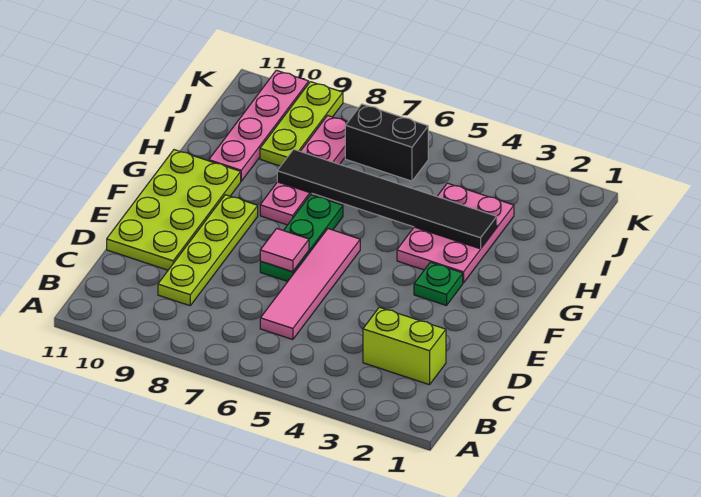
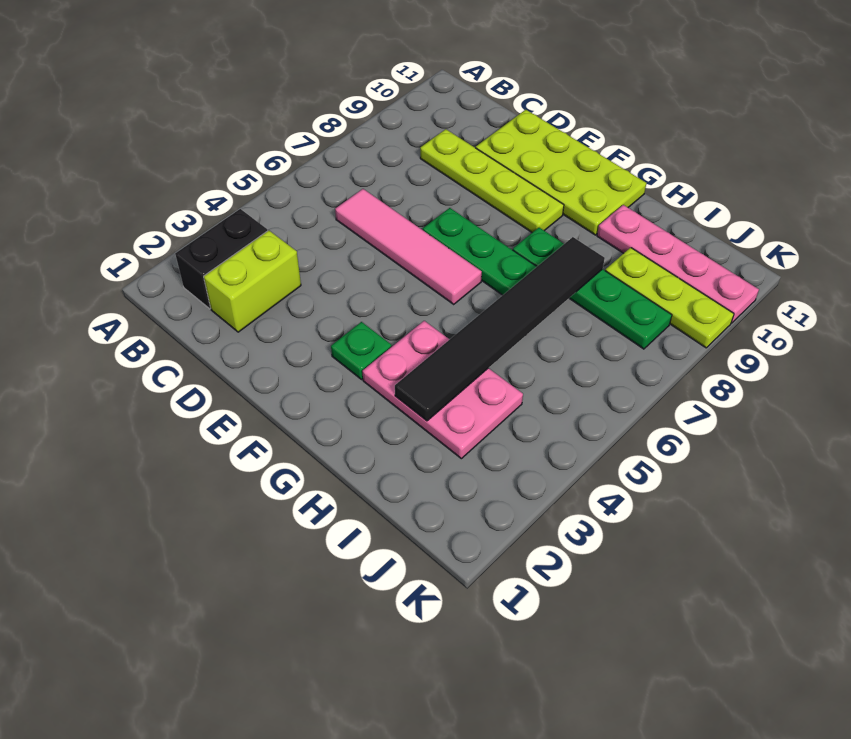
pink tile E7 level 2 -> none
pink plate G8:J8 level 1 -> green plate G8:J8 level 1
black brick J6:J7 level 1 -> black brick B2:B3 level 1

